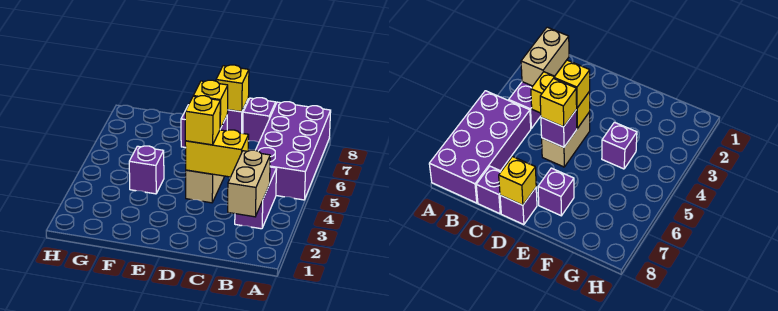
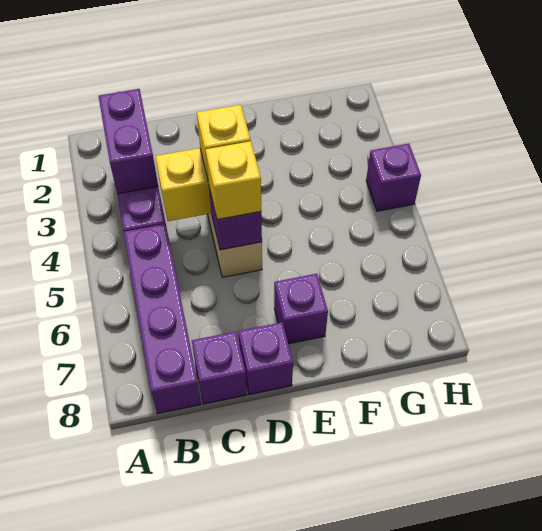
purple brick A5:B8 level 1 -> purple brick B5:B8 level 1
tan brick B2:B3 level 2 -> purple brick B2:B3 level 2
yellow brick D8 level 2 -> none
purple brick F4 level 1 -> purple brick H4 level 1

